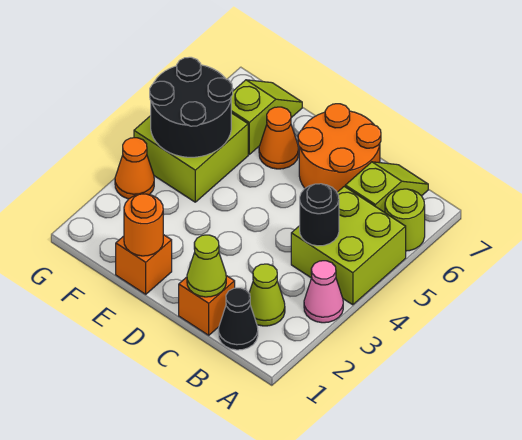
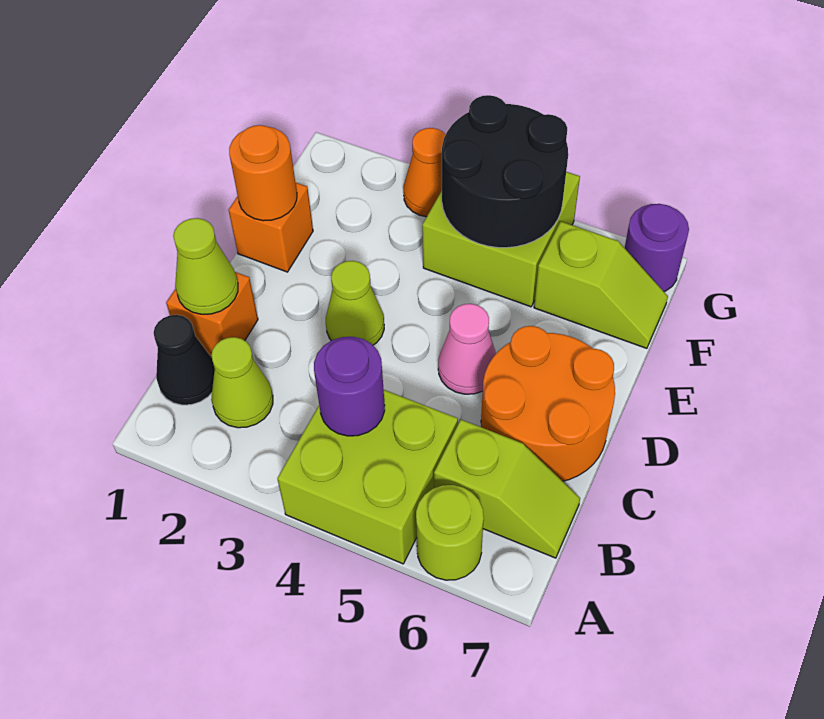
pink cone A3 level 1 -> pink cone D5 level 1
black round brick B4 level 2 -> purple round brick B4 level 2
none -> lime cone D3 level 1
orange cone E6 level 1 -> none
none -> purple round brick G7 level 1

